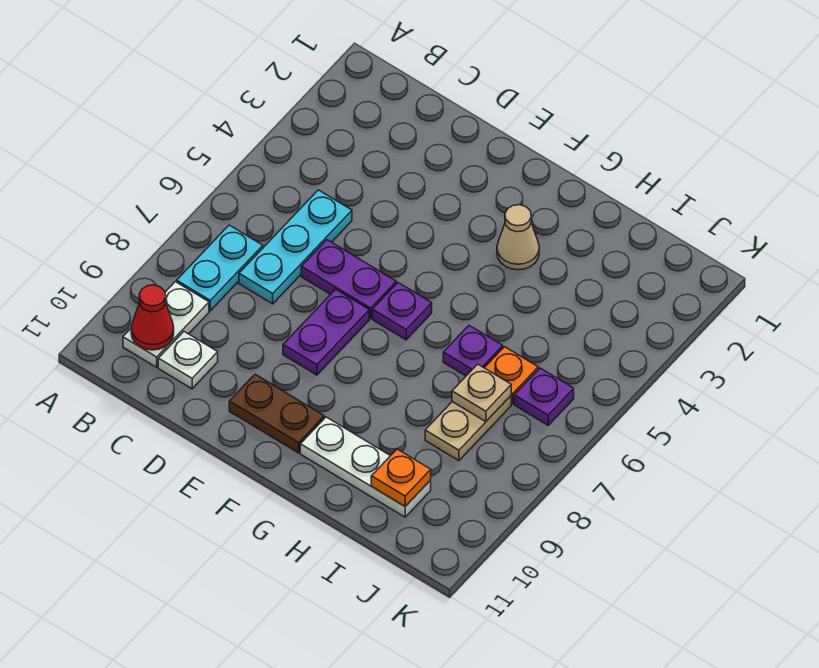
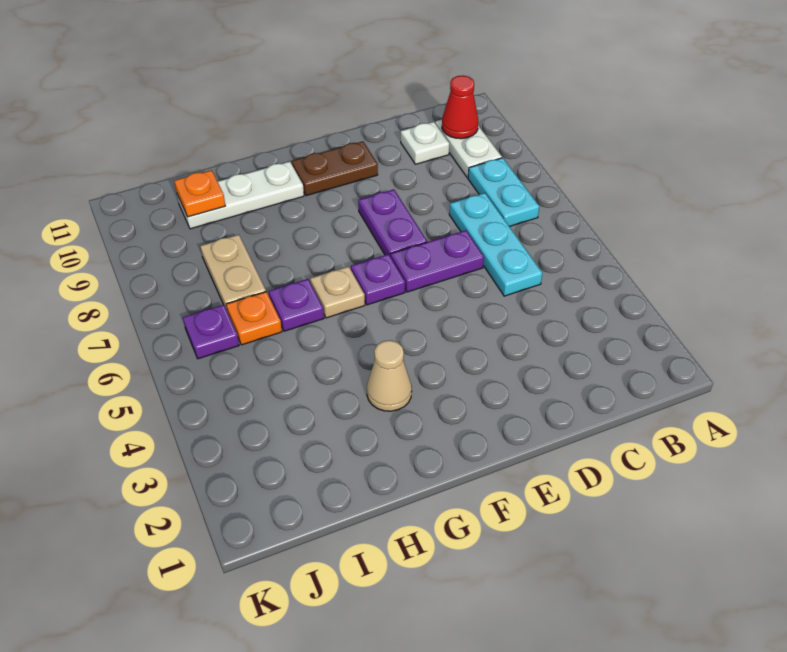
tan plate I7 level 2 -> tan plate G6 level 1

